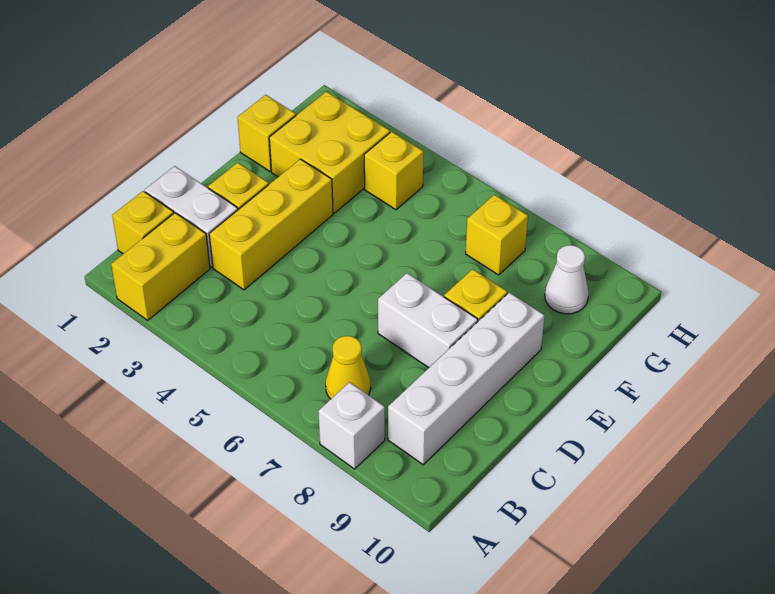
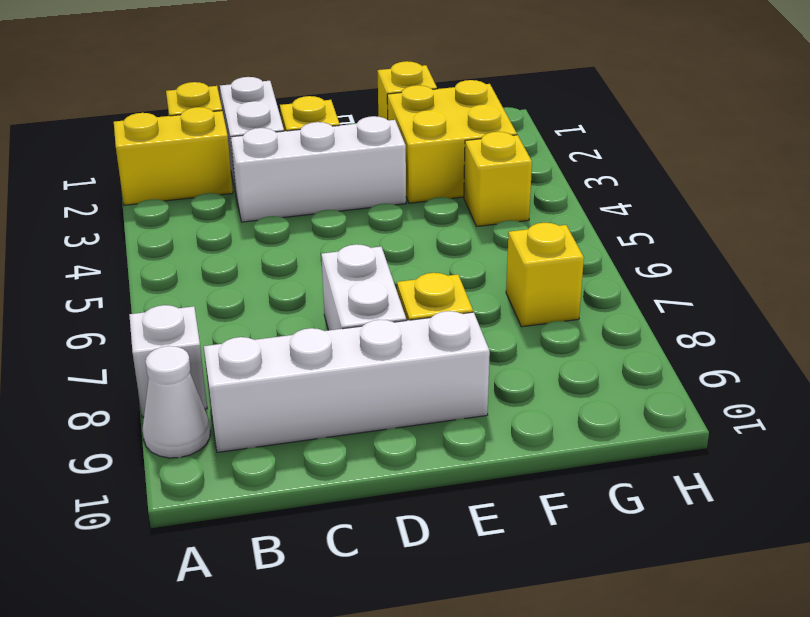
yellow cone B7 level 1 -> none
yellow brick C3:E3 level 1 -> white brick C3:E3 level 1
white cone G9 level 1 -> white cone A9 level 1

